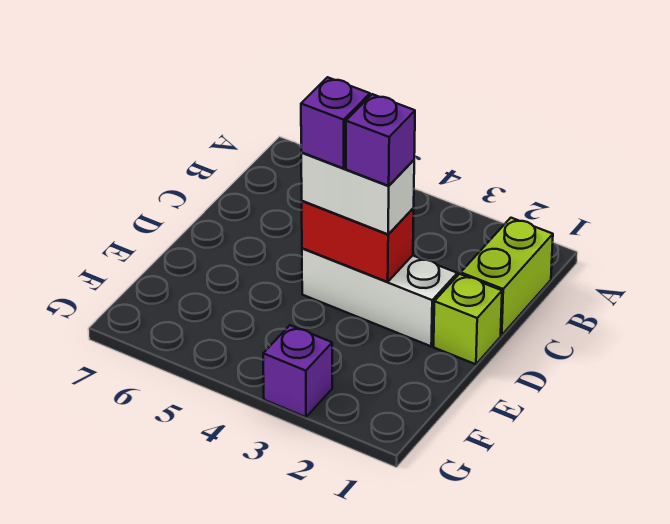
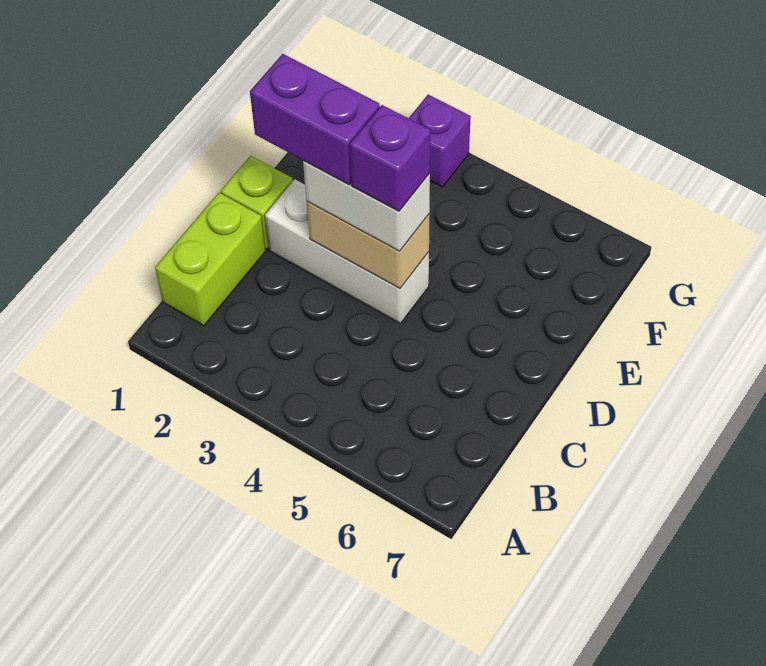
red brick D3:D4 level 2 -> tan brick D3:D4 level 2
purple brick D3 level 4 -> purple brick D2:D3 level 4

